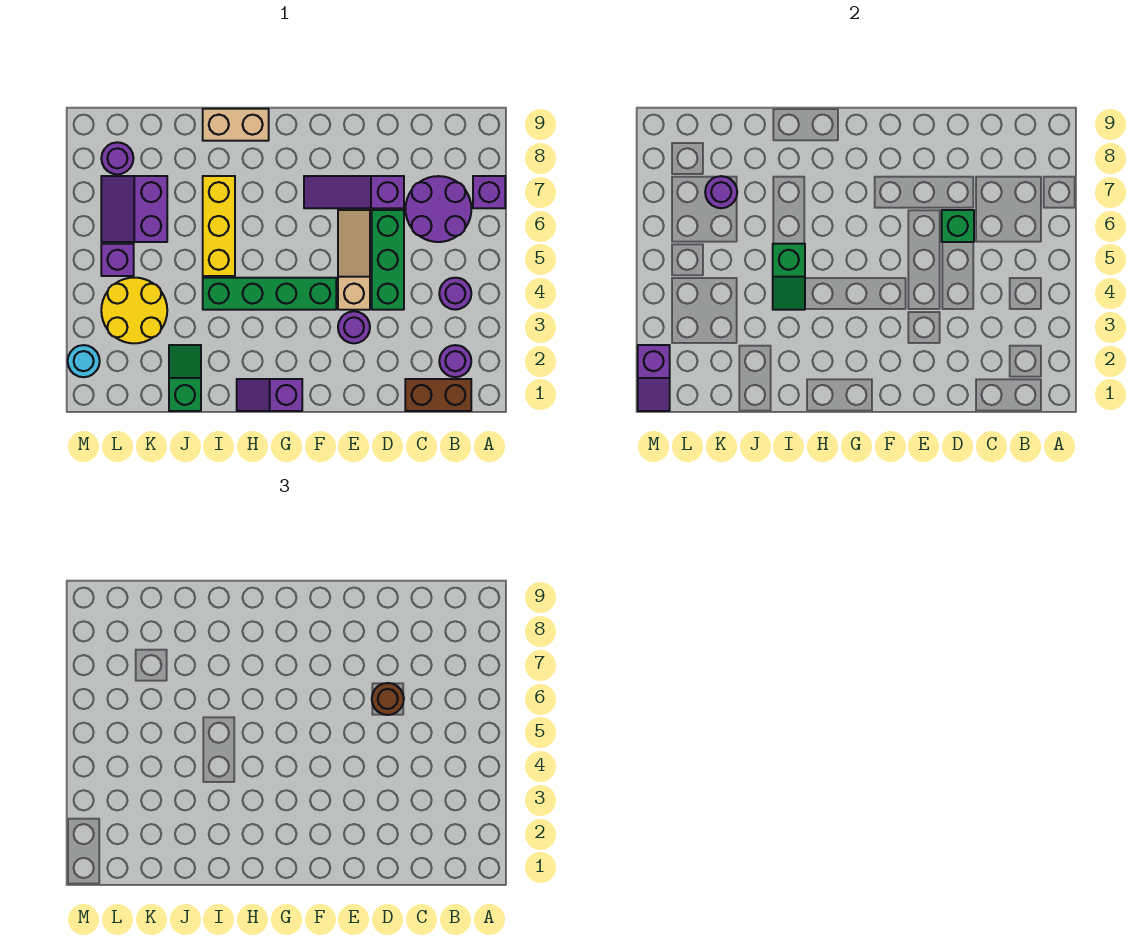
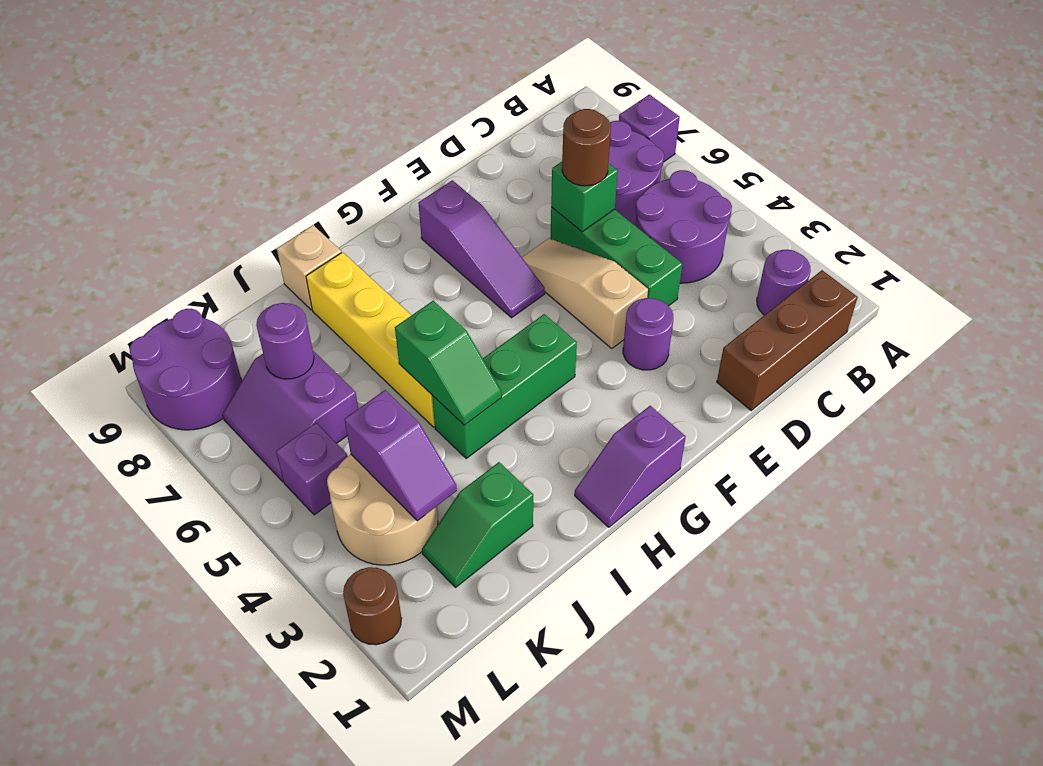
brown brick B1:C1 level 1 -> brown brick B1:D1 level 1
purple round brick B4 level 1 -> purple round brick B4:C5 level 1
purple slope D7:F7 level 1 top D -> purple slope F6:F8 level 1 top 8
green brick F4:I4 level 1 -> green brick G4:I4 level 1
tan brick H9:I9 level 1 -> tan brick I9 level 1
yellow brick I5:I7 level 1 -> yellow brick I5:I8 level 1
green slope J1:J2 level 1 top 1 -> green slope J2:K2 level 1 top J
yellow round brick K3:L4 level 1 -> tan round brick K3:L4 level 1
purple round brick L8 level 1 -> purple round brick L8:M9 level 1
purple slope M1:M2 level 2 top 2 -> purple slope K3:K4 level 2 top 4
cyan round brick M2 level 1 -> brown round brick M2 level 1

